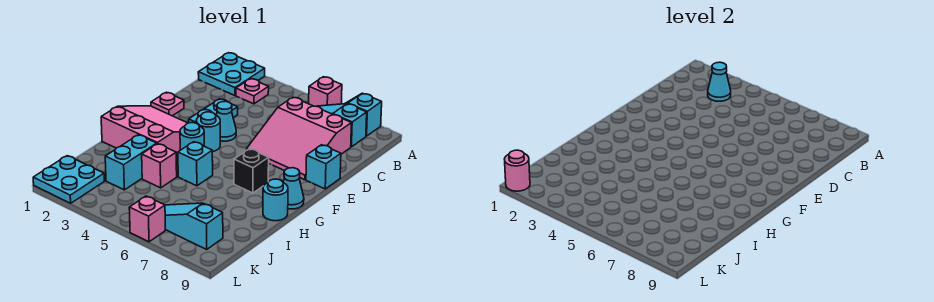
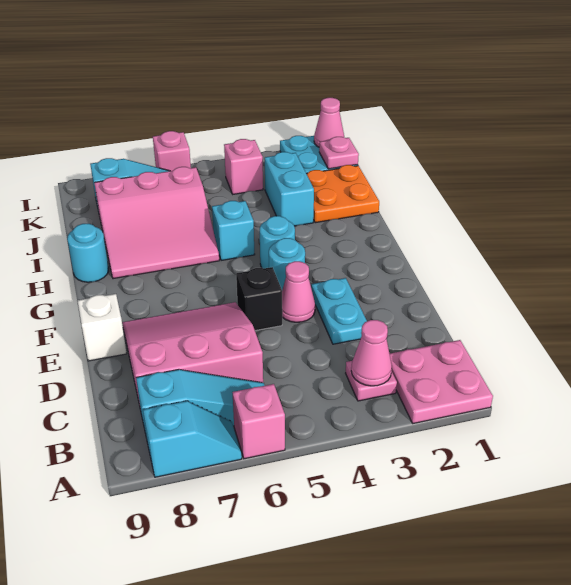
cyan plate A1:B2 level 1 -> pink plate A1:B2 level 1
cyan cone B3 level 2 -> pink cone B3 level 2
pink plate E1 level 1 -> pink plate K1 level 2
cyan cone E4 level 1 -> pink cone E4 level 1
cyan brick E9 level 1 -> white brick E9 level 1
pink slope F1:H3 level 1 top H -> pink slope H6:J8 level 1 top J
black brick G7 level 1 -> black brick E5 level 1
cyan cone G9 level 1 -> none
none -> orange plate I1:J2 level 1
pink brick I4 level 1 -> pink brick K4 level 1
pink round brick L1 level 2 -> pink cone L1 level 2

